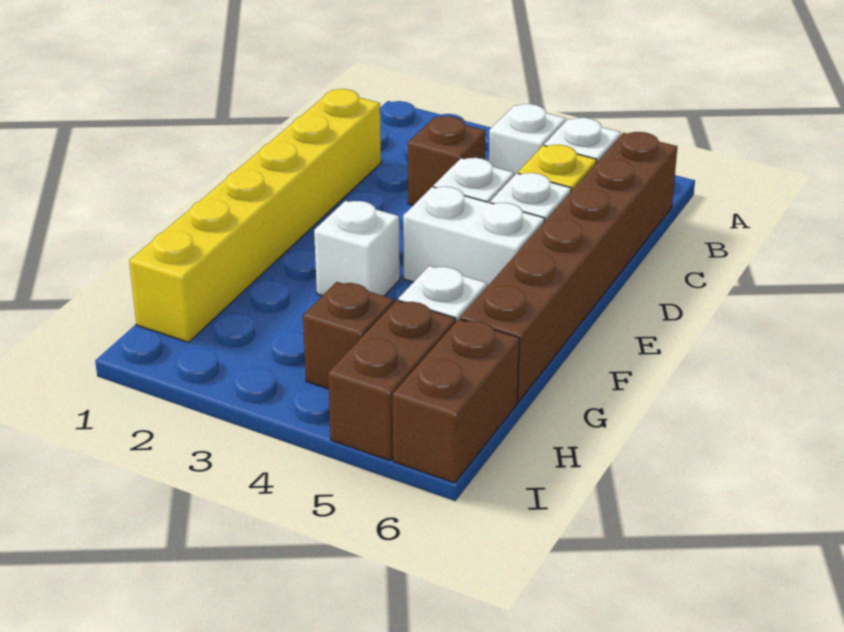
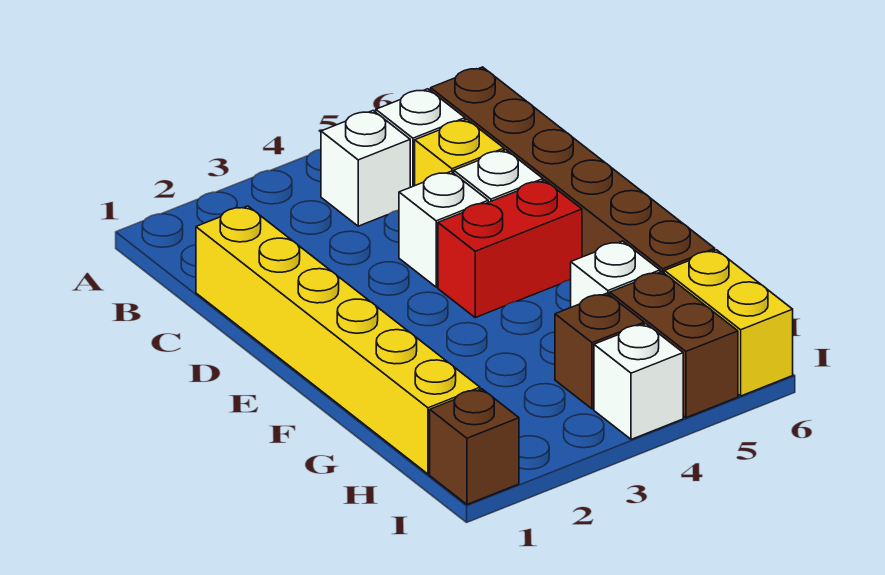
brown brick C3 level 1 -> brown brick I1 level 1
white brick E4:E5 level 1 -> red brick E4:E5 level 1
white brick F3 level 1 -> white brick I4 level 1
brown brick H6:I6 level 1 -> yellow brick H6:I6 level 1

